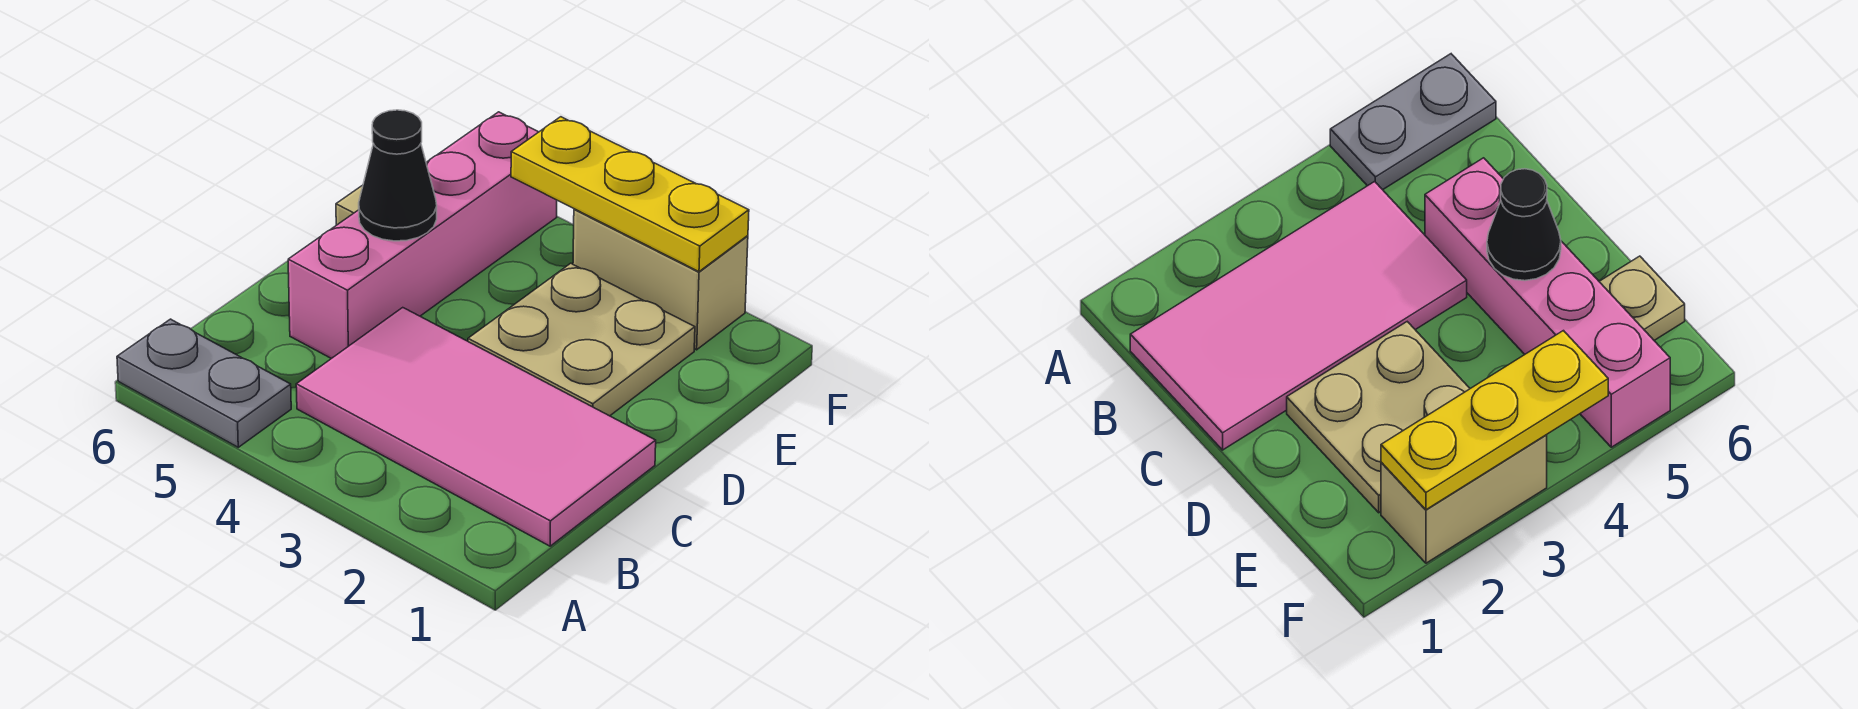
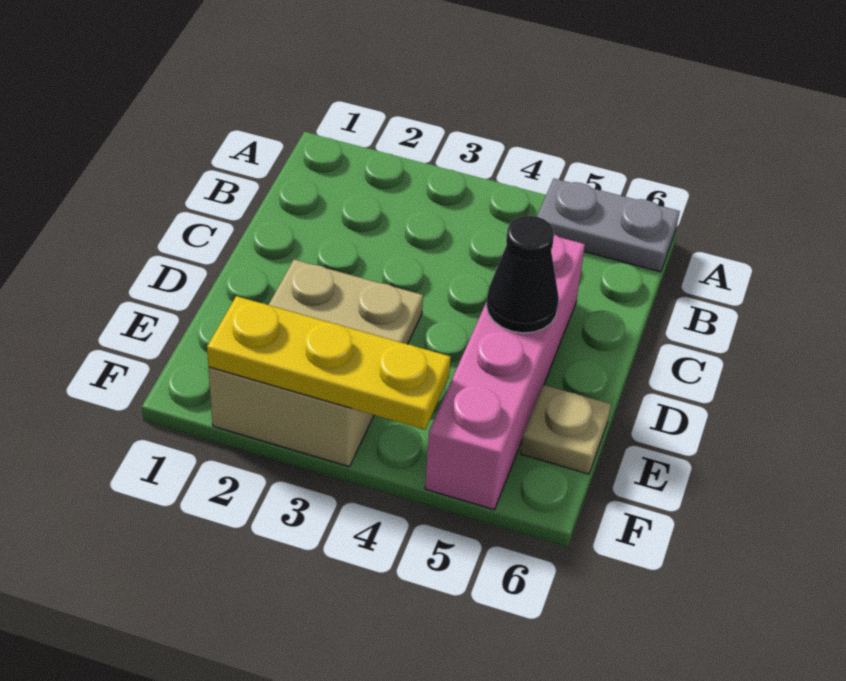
pink tile B1:C4 level 1 -> none

